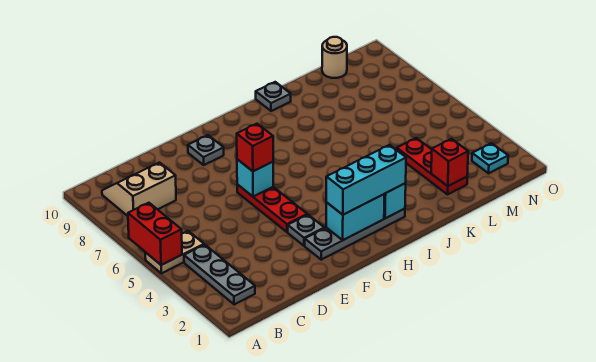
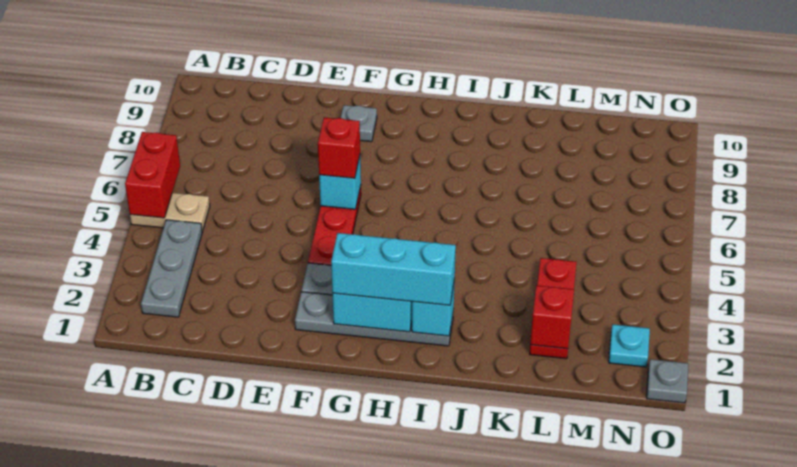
tan slope B8:C9 level 1 top 8 -> none
grey plate J10 level 1 -> grey plate O1 level 1
tan round brick M10 level 1 -> none

